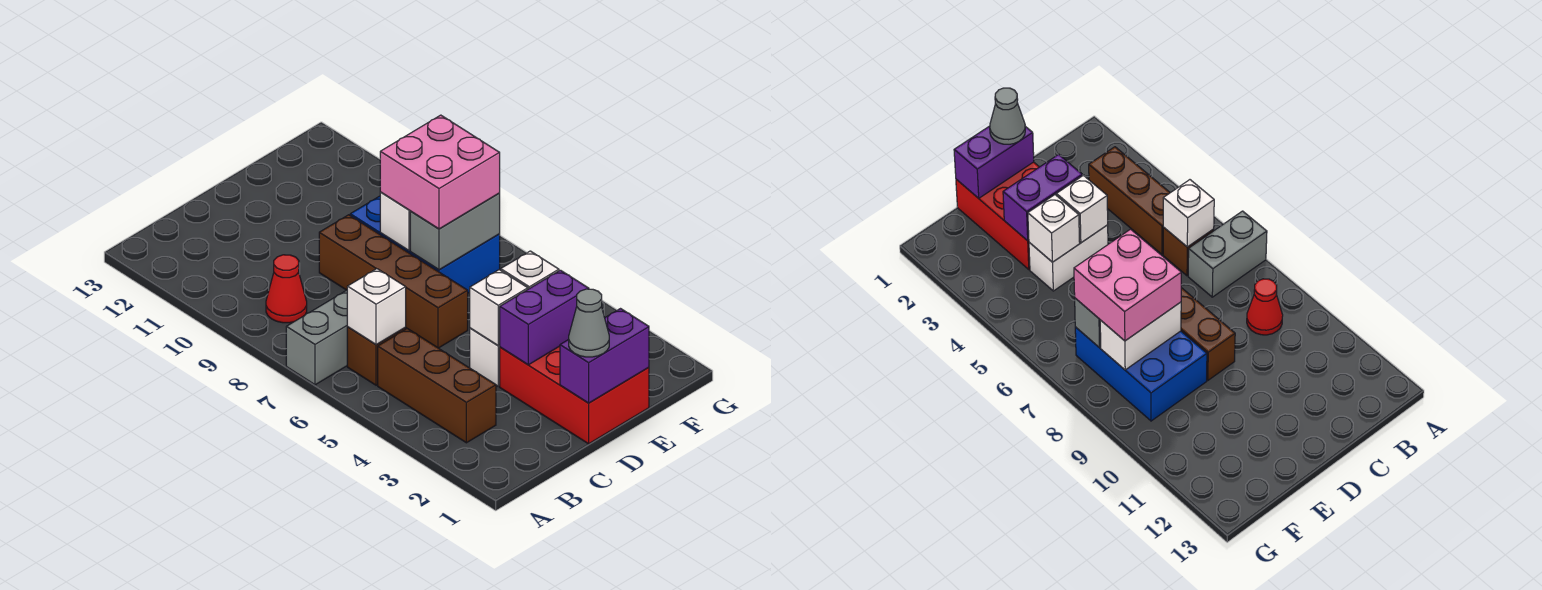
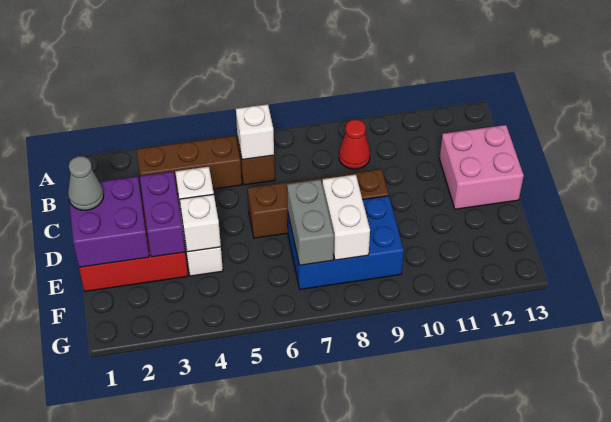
grey brick A7:B7 level 1 -> none
purple brick D1:E1 level 2 -> purple brick D1:E2 level 2
pink brick E7:F8 level 3 -> pink brick C12:D13 level 1

